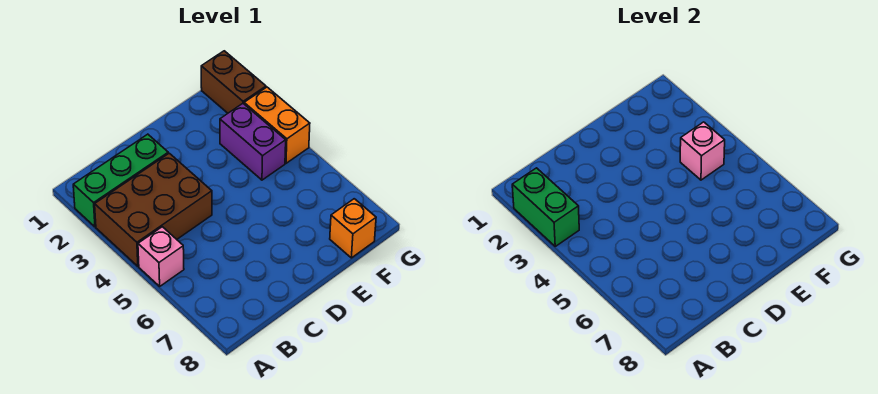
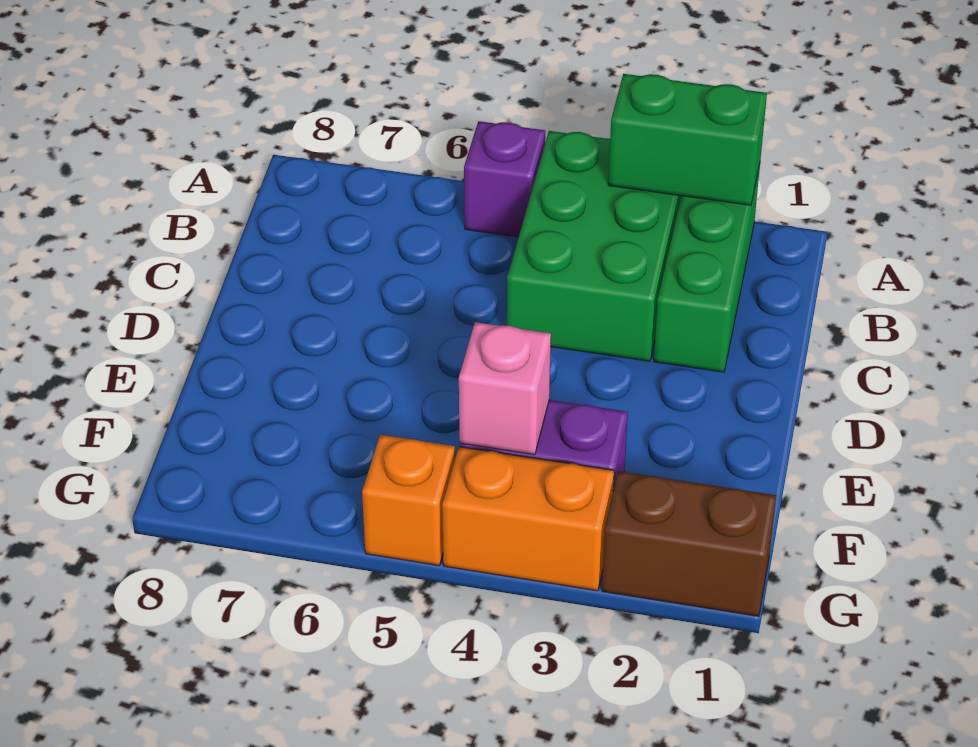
brown brick A3:C4 level 1 -> green brick A3:C4 level 1
pink brick A5 level 1 -> purple brick A5 level 1
orange brick F8 level 1 -> orange brick G5 level 1

